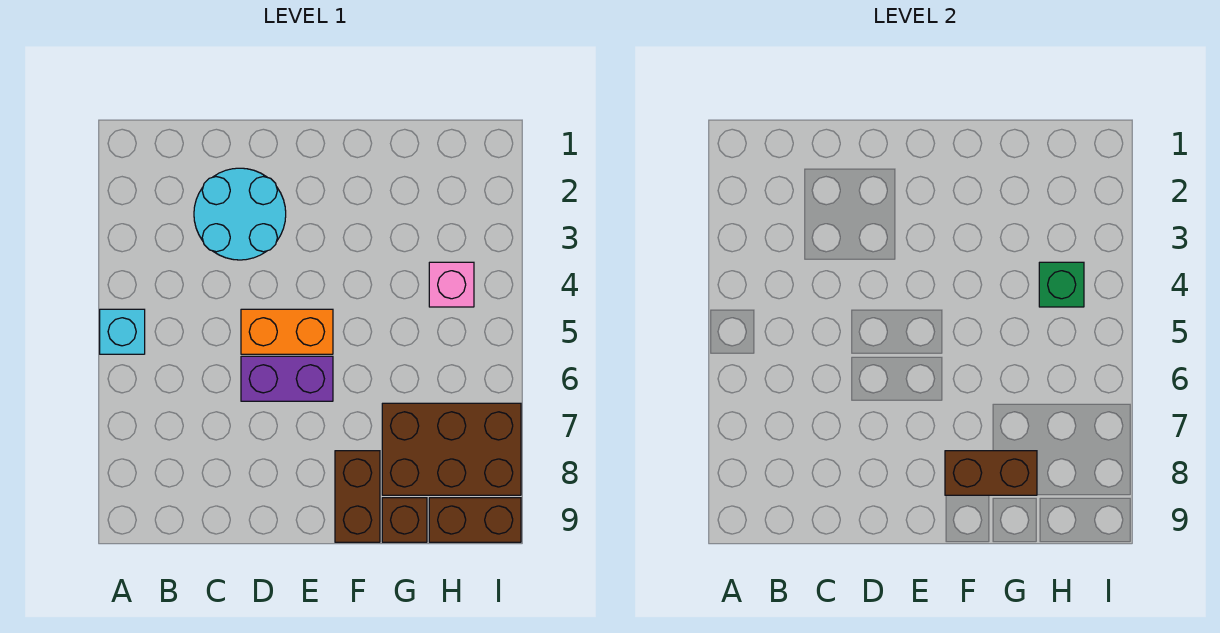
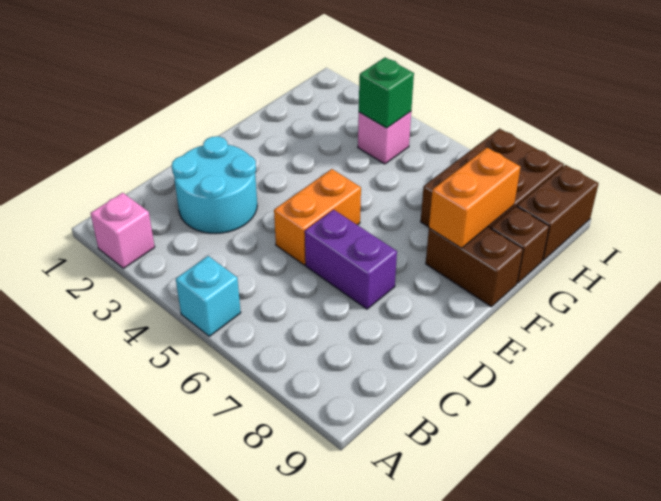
none -> pink brick A2 level 1
purple brick D6:E6 level 1 -> purple brick D6:D7 level 1
brown brick F8:G8 level 2 -> orange brick F8:G8 level 2

